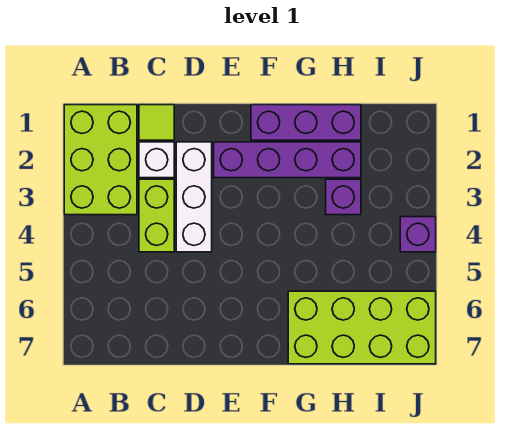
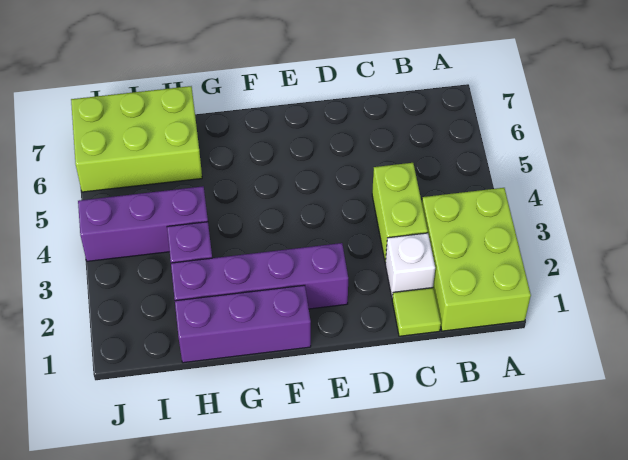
white brick D2:D4 level 1 -> none
lime brick G6:J7 level 1 -> lime brick H6:J7 level 1
purple brick J4 level 1 -> purple brick H4:J4 level 1

